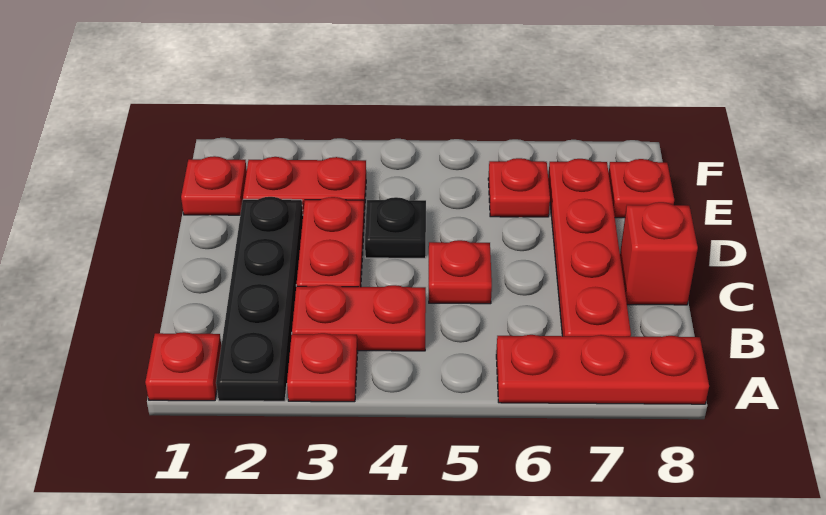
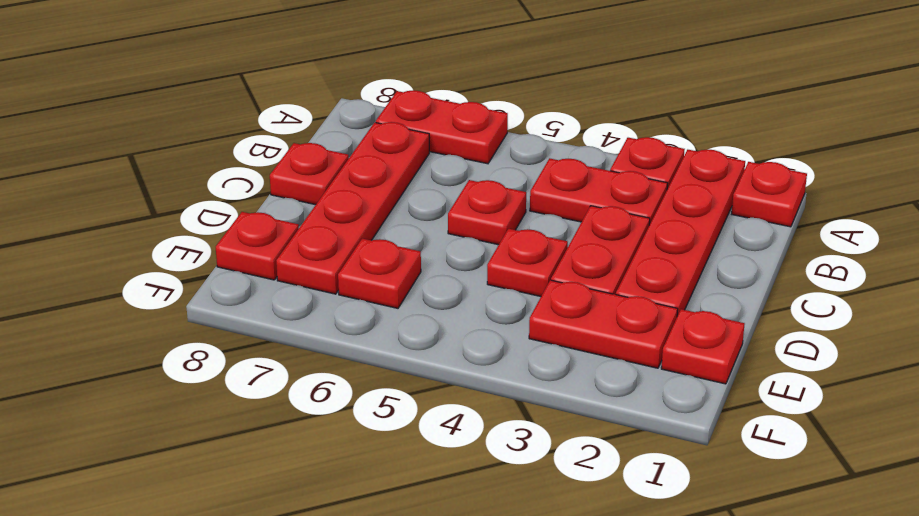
black plate A2:D2 level 1 -> red plate A2:D2 level 1
red plate A6:A8 level 1 -> red plate A6:A7 level 1
red brick C8 level 1 -> red plate C8 level 1
black plate D4 level 1 -> red plate D4 level 1

